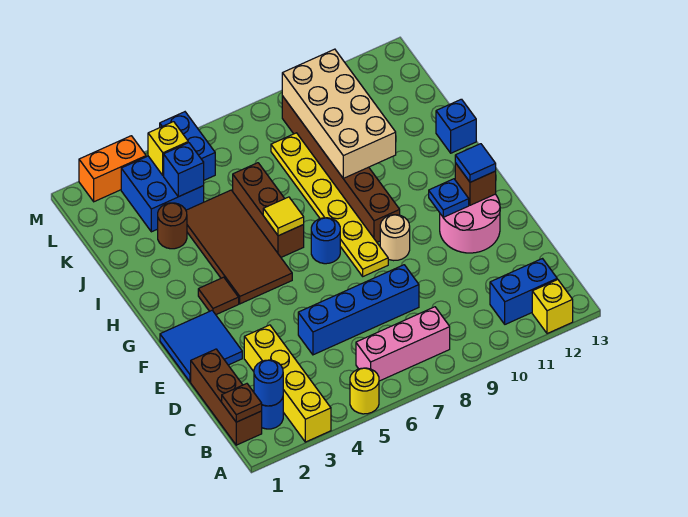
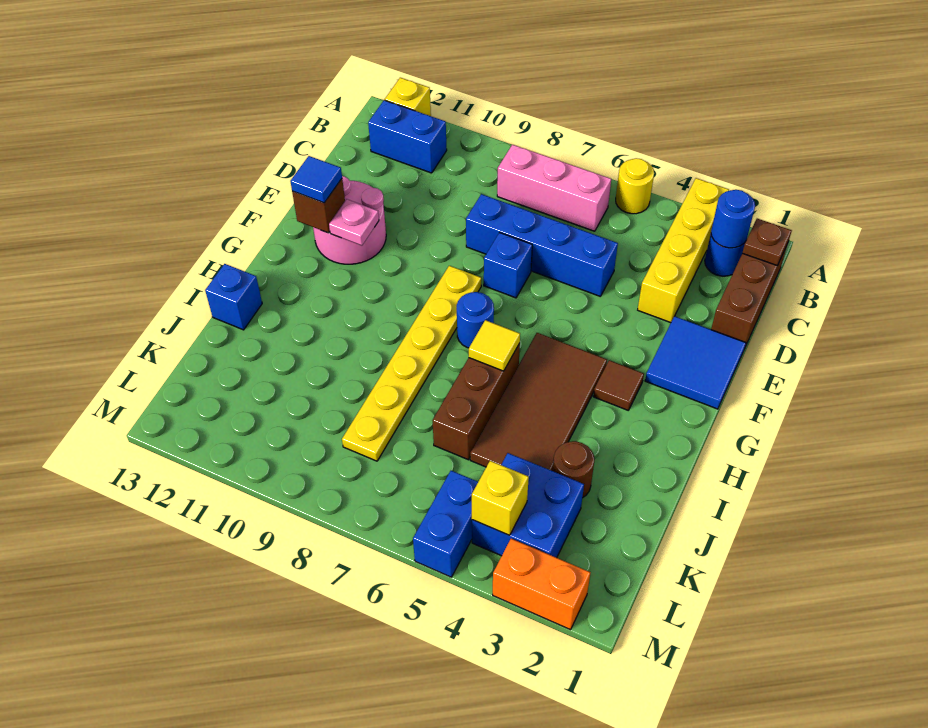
tan round brick F9 level 1 -> none
blue plate F11 level 2 -> pink plate F11 level 2
brown brick G9:L9 level 1 -> none
tan brick I9:L10 level 2 -> none
blue brick K4 level 2 -> blue brick E7 level 1

